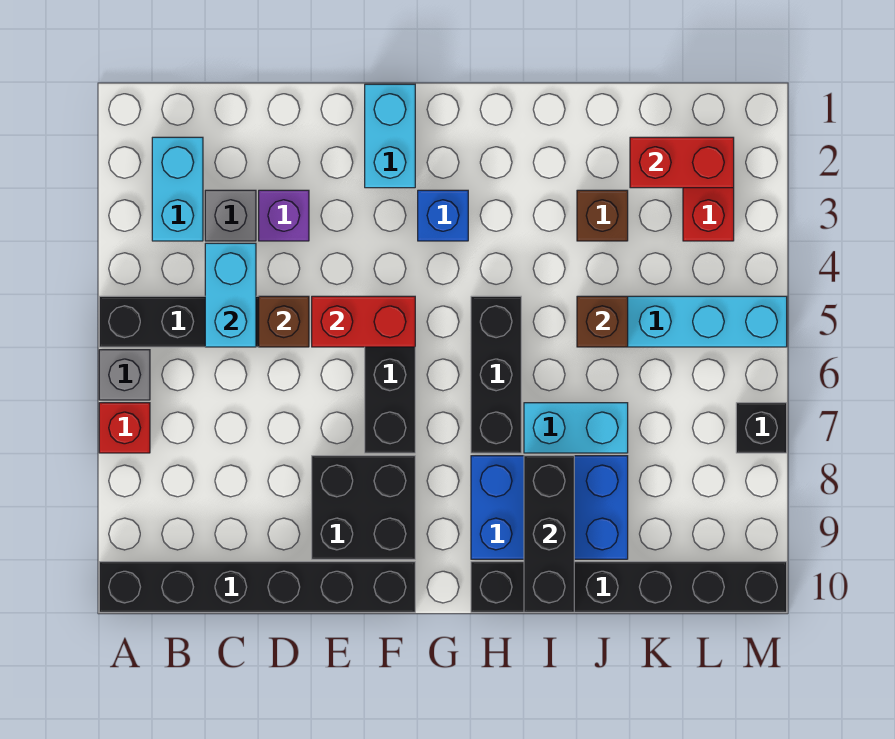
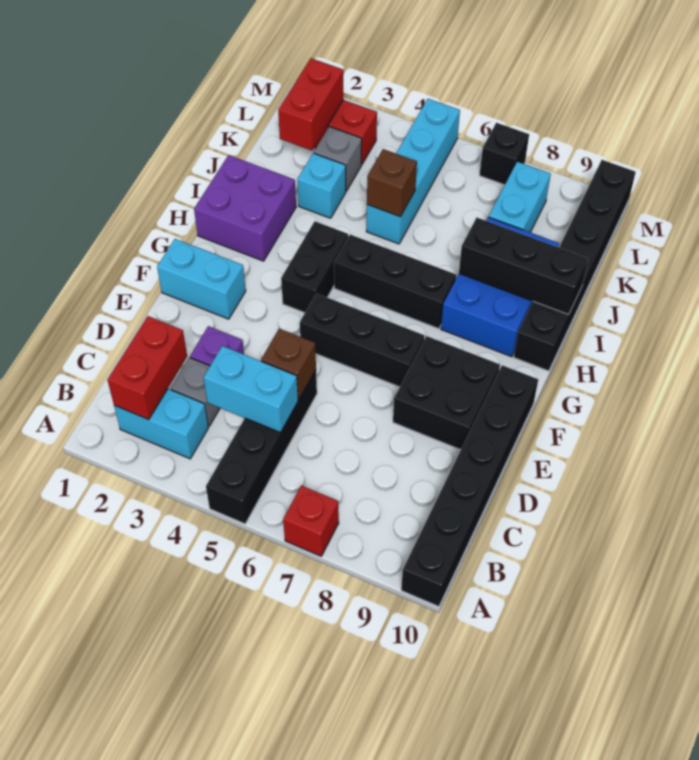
grey brick A6 level 1 -> grey brick K3 level 1
red brick E5:F5 level 2 -> red brick B2:C2 level 2
blue brick G3 level 1 -> none
none -> black brick G4:H4 level 1
none -> purple brick H1:I2 level 1
cyan brick I7:J7 level 1 -> cyan brick K8:L8 level 1
brown brick J3 level 1 -> cyan brick J3 level 1

